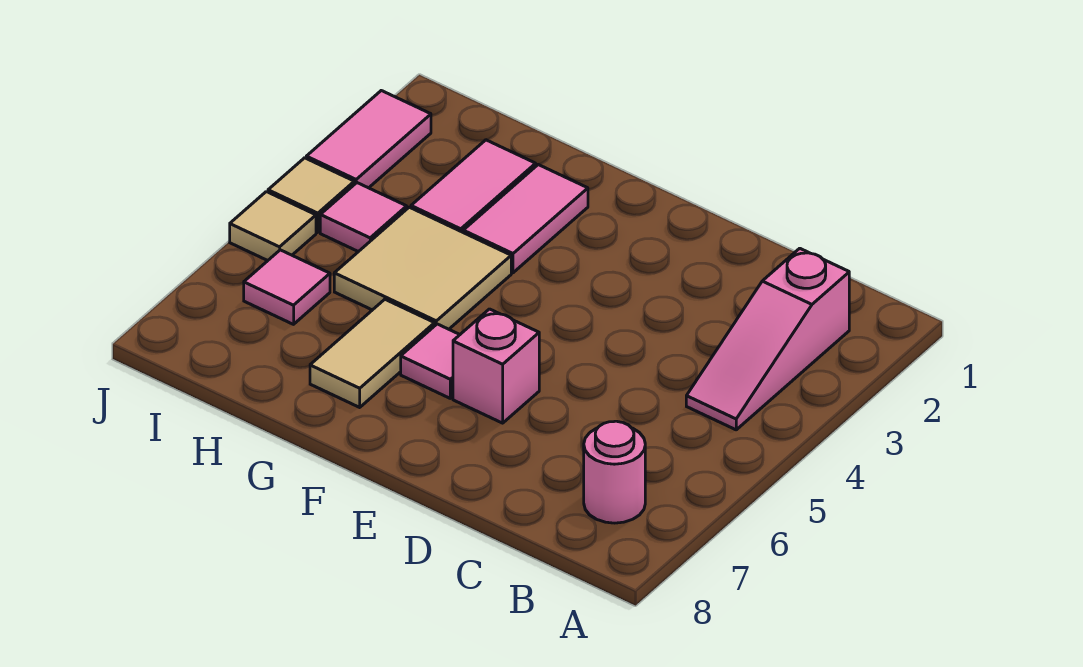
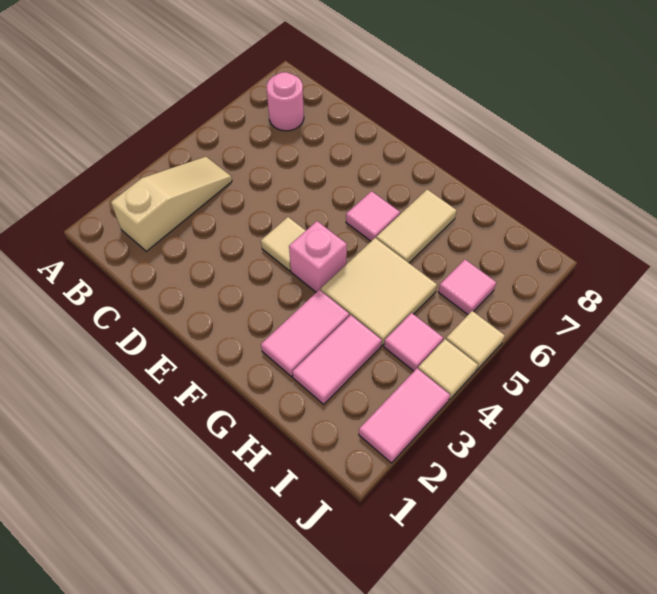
pink slope B2:B4 level 1 top 2 -> tan slope B2:B4 level 1 top 2
none -> tan tile E4 level 1
pink brick E6 level 1 -> pink brick F4 level 1

